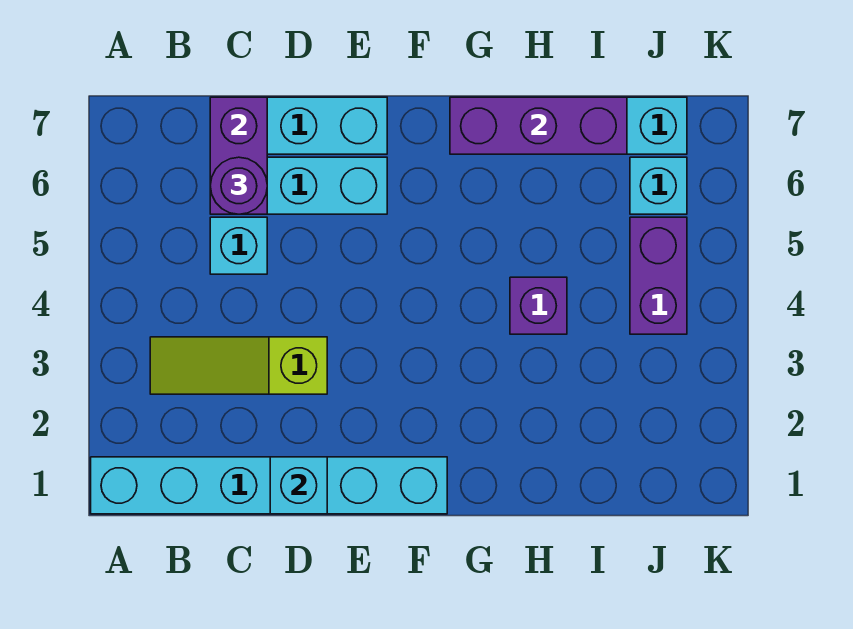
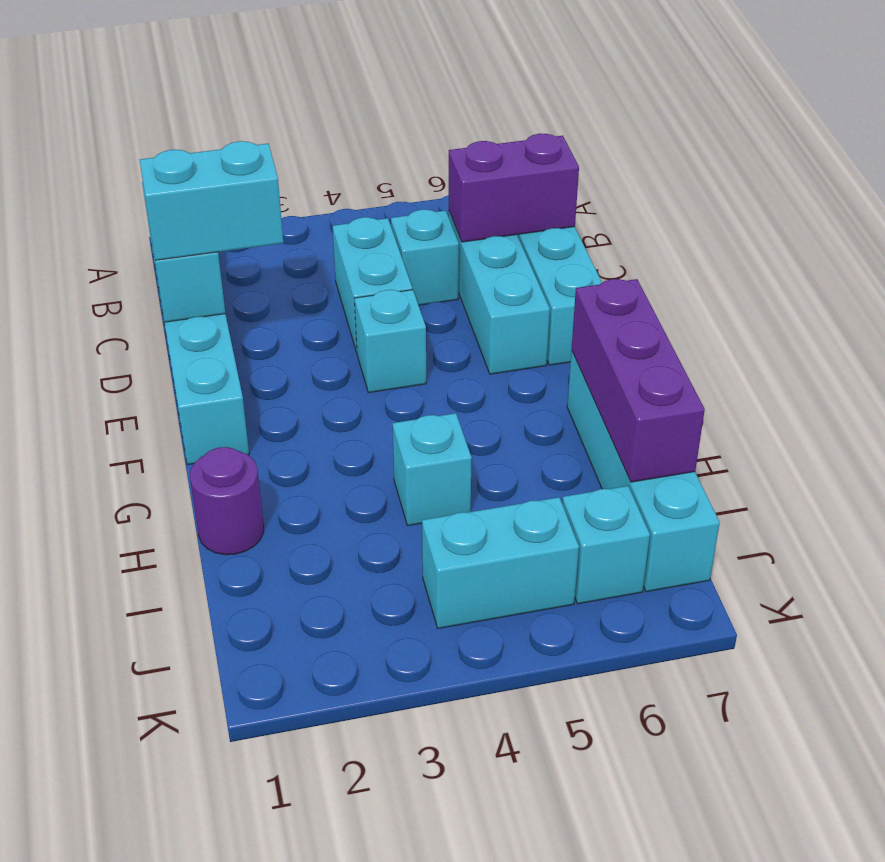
lime slope B3:D3 level 1 top D -> none
none -> cyan brick C4:D4 level 1
purple round brick C6 level 3 -> purple round brick H1 level 1
none -> cyan brick D1:D2 level 3
none -> cyan brick E4 level 1
purple brick H4 level 1 -> cyan brick H4 level 1
purple brick J4:J5 level 1 -> cyan brick J4:J5 level 1

